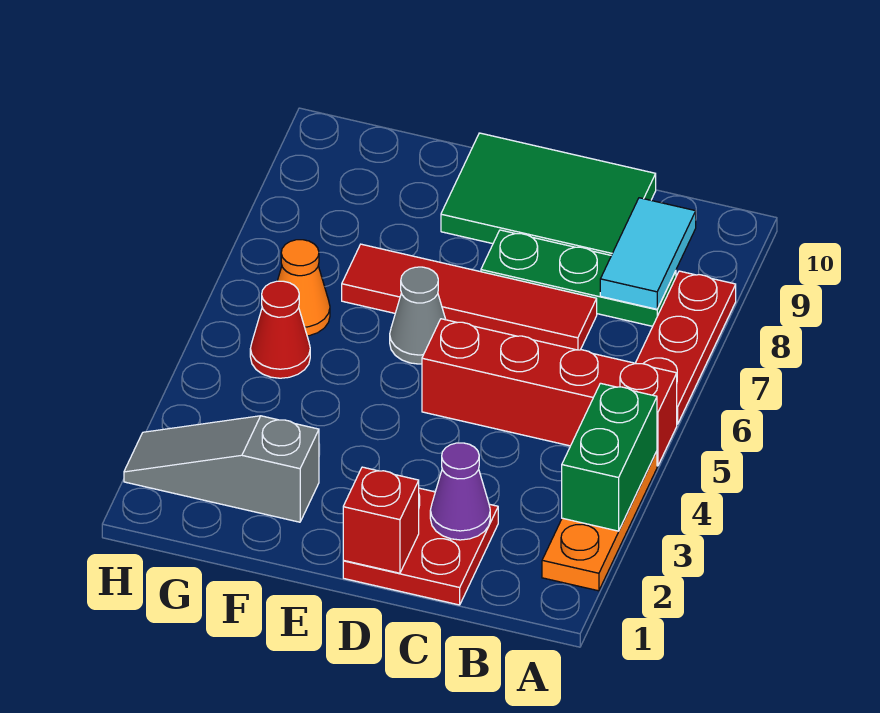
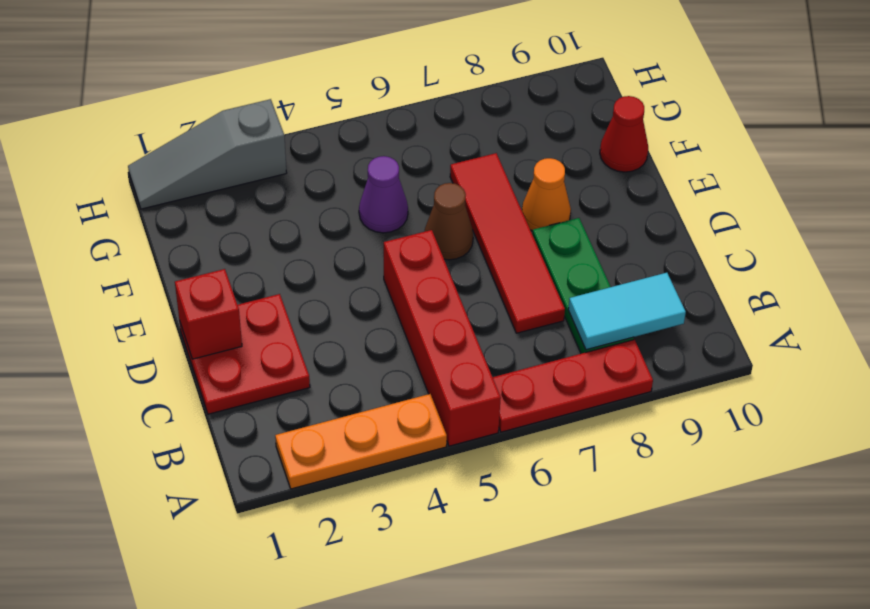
green brick A3:A4 level 2 -> none
purple cone C2 level 2 -> purple cone F5 level 1
green tile C9:E10 level 1 -> none
grey cone E6 level 1 -> brown cone E6 level 1
grey slope F2:H2 level 1 top F -> grey slope H1:H3 level 1 top 3
red cone G5 level 1 -> red cone F10 level 1
orange cone G6 level 1 -> orange cone E8 level 1

